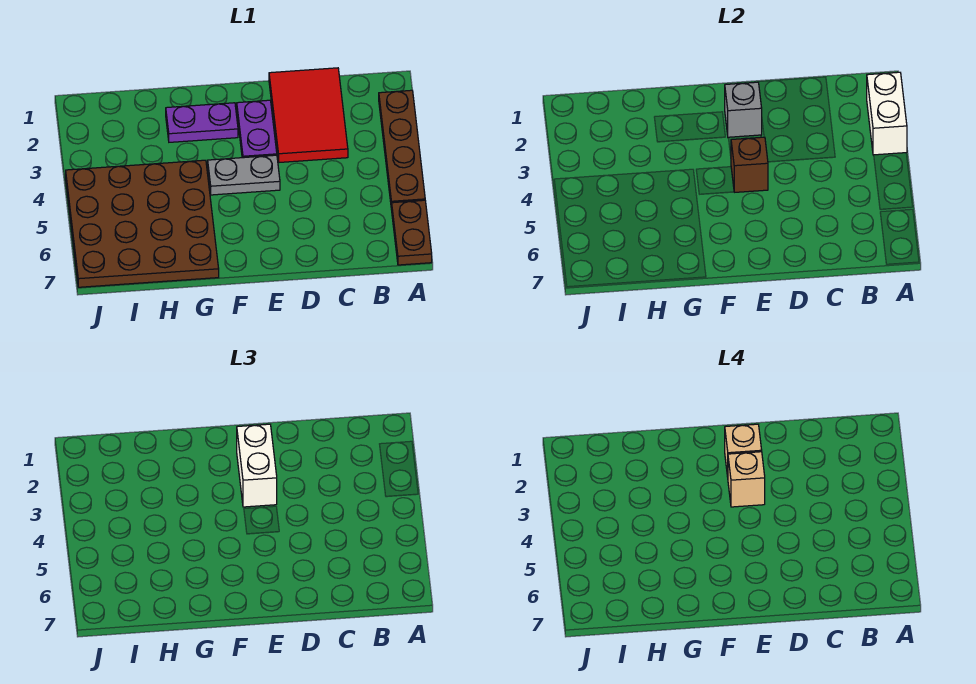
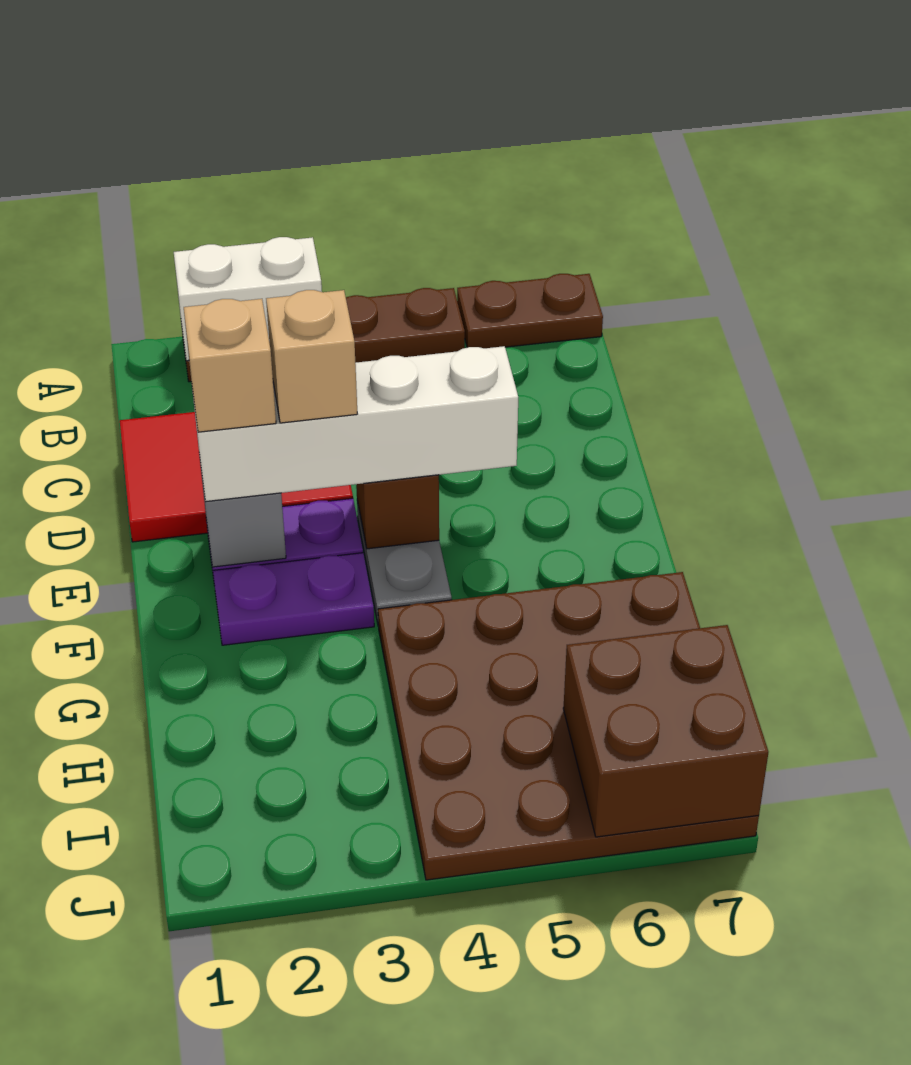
white brick E2:E3 level 3 -> white brick E2:E5 level 3
purple plate F2:G2 level 1 -> purple plate F2:F3 level 1
none -> brown brick I6:J7 level 2

